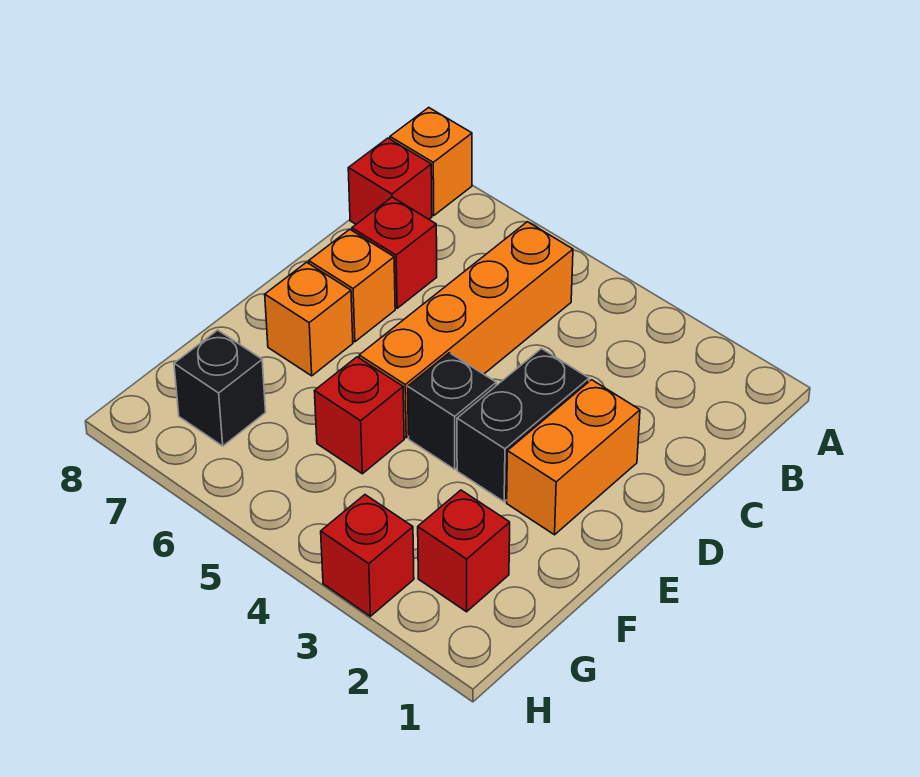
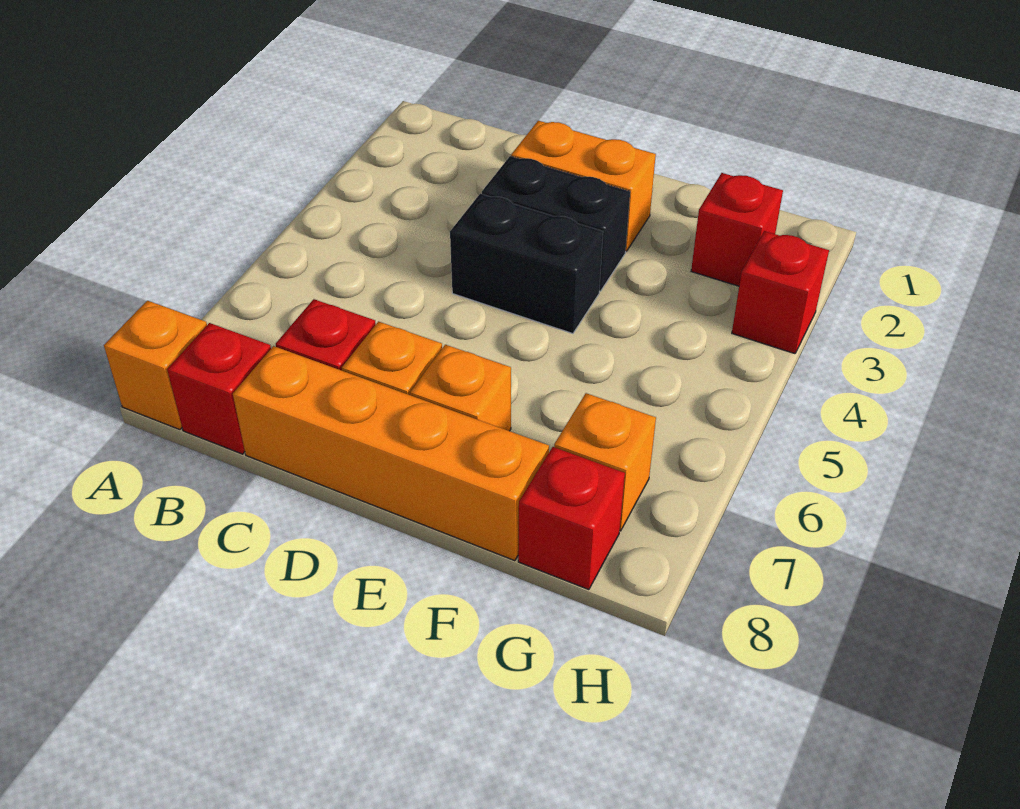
orange brick B5:E5 level 1 -> orange brick C8:F8 level 1
black brick E4 level 1 -> black brick D4:E4 level 1
red brick F5 level 1 -> red brick G8 level 1
black brick G7 level 1 -> orange brick G7 level 1

